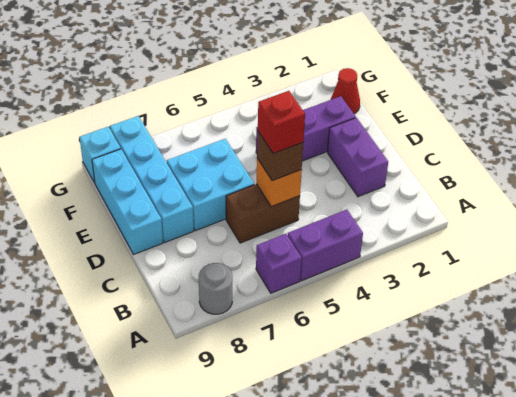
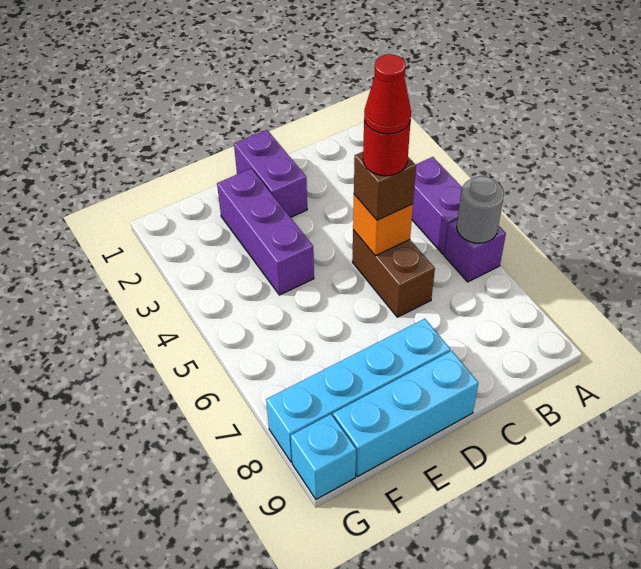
grey round brick A8 level 1 -> grey round brick A6 level 2
purple brick C2:D2 level 1 -> purple brick D1:D2 level 1
red brick C5 level 4 -> red round brick C5 level 4
cyan brick D6:E7 level 1 -> none
red cone F1 level 1 -> red cone C5 level 5

